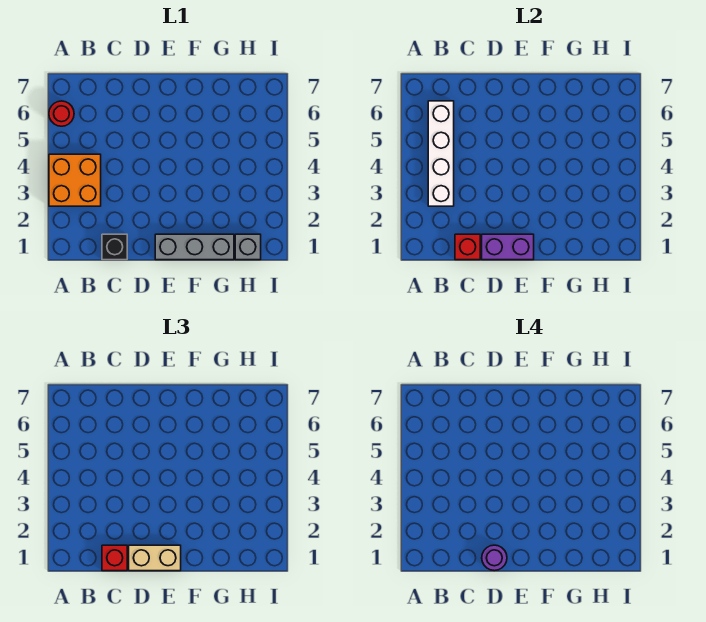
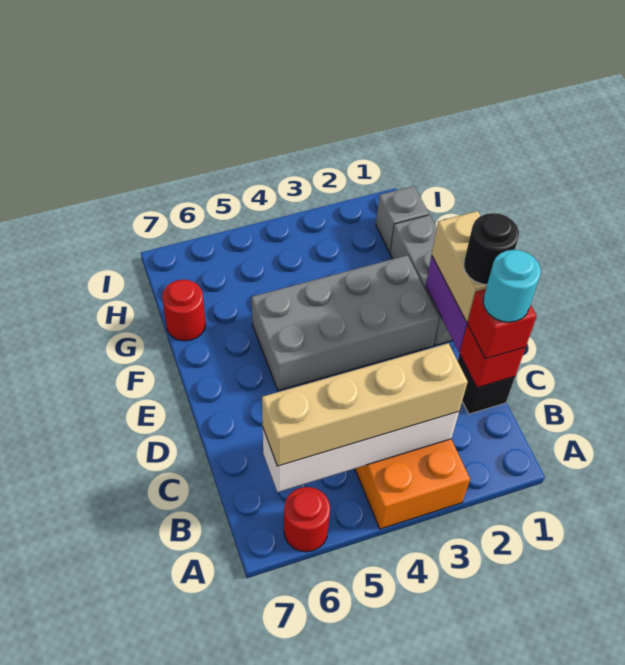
none -> tan brick B3:B6 level 3
none -> cyan round brick C1 level 4
purple round brick D1 level 4 -> black round brick D1 level 4
none -> grey brick E2:F5 level 1
none -> red round brick G7 level 1

